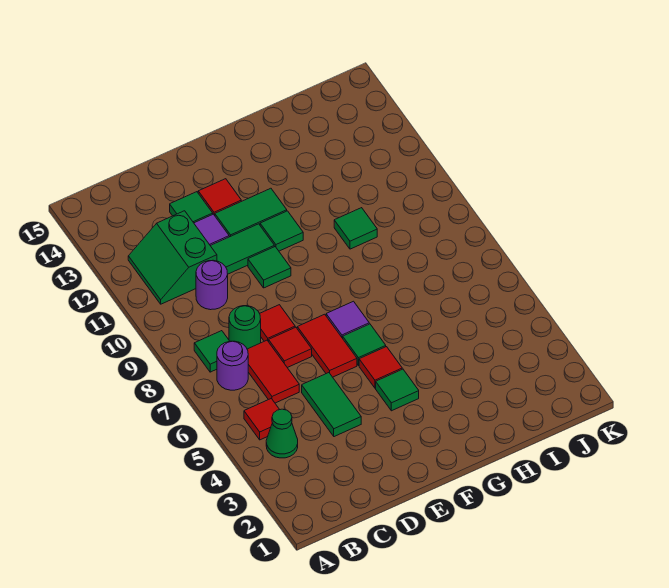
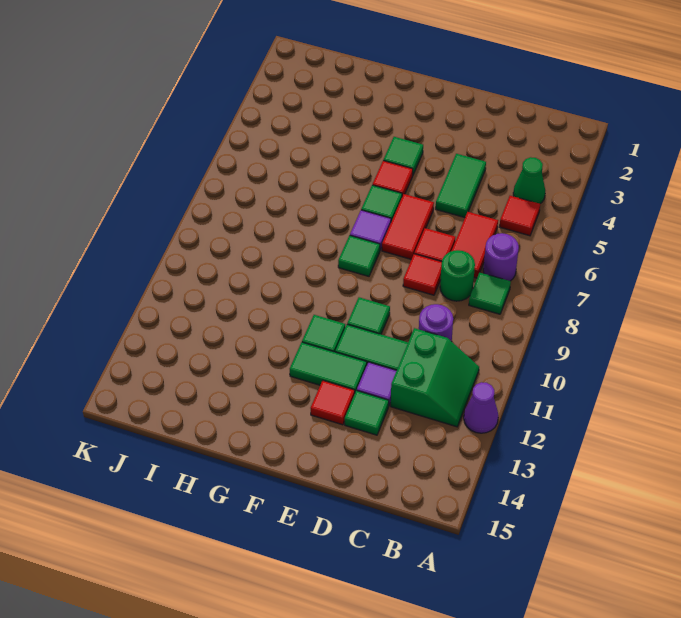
none -> purple cone A12 level 1
green tile H10 level 1 -> green tile F8 level 1

